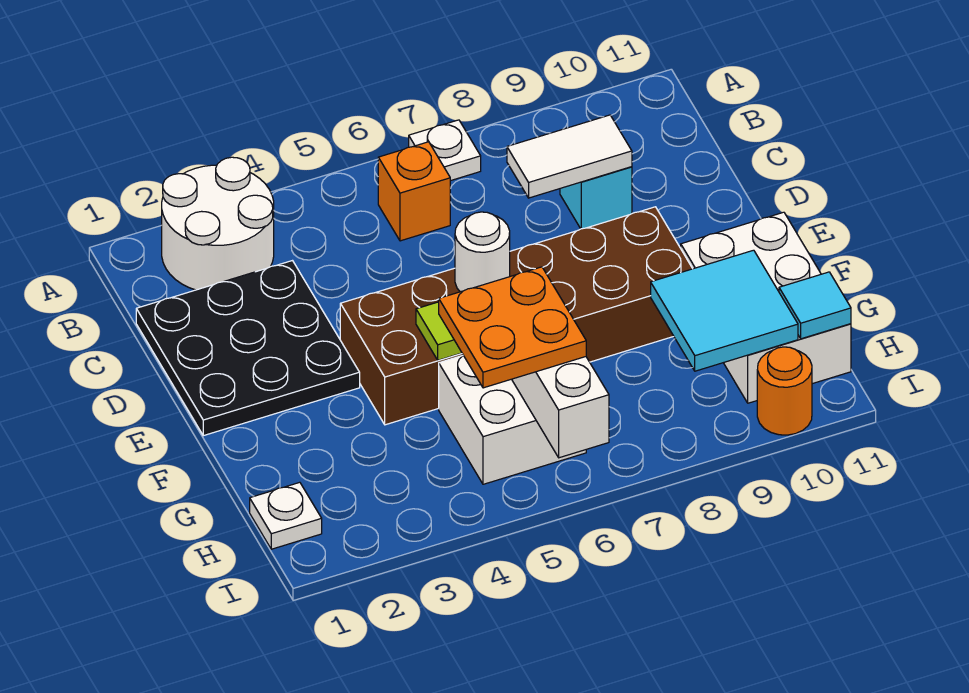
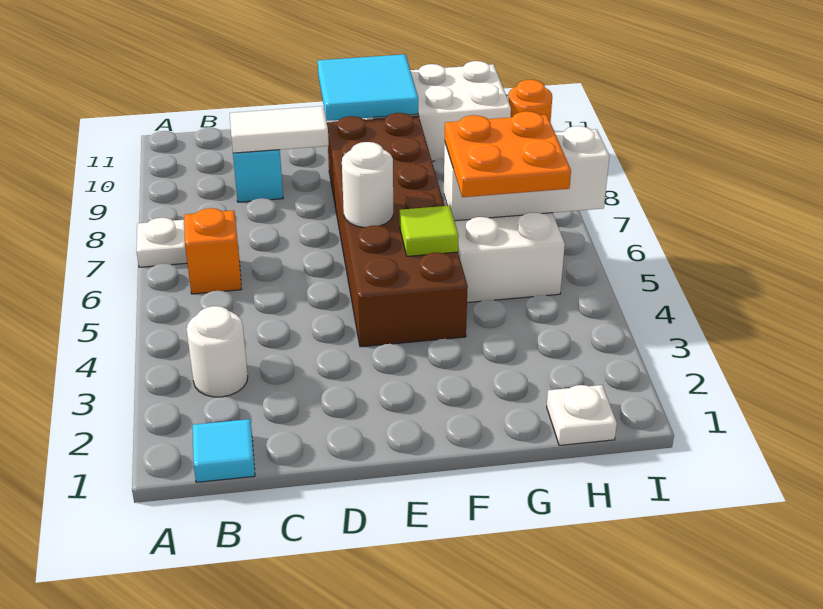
white round brick A2:B3 level 1 -> white round brick B3 level 1
black plate C1:E3 level 1 -> none
white tile C8:C9 level 2 -> white tile C9:D9 level 2
cyan tile G9:H10 level 2 -> cyan tile E10:F11 level 2
cyan tile H11 level 2 -> cyan tile B1 level 1

